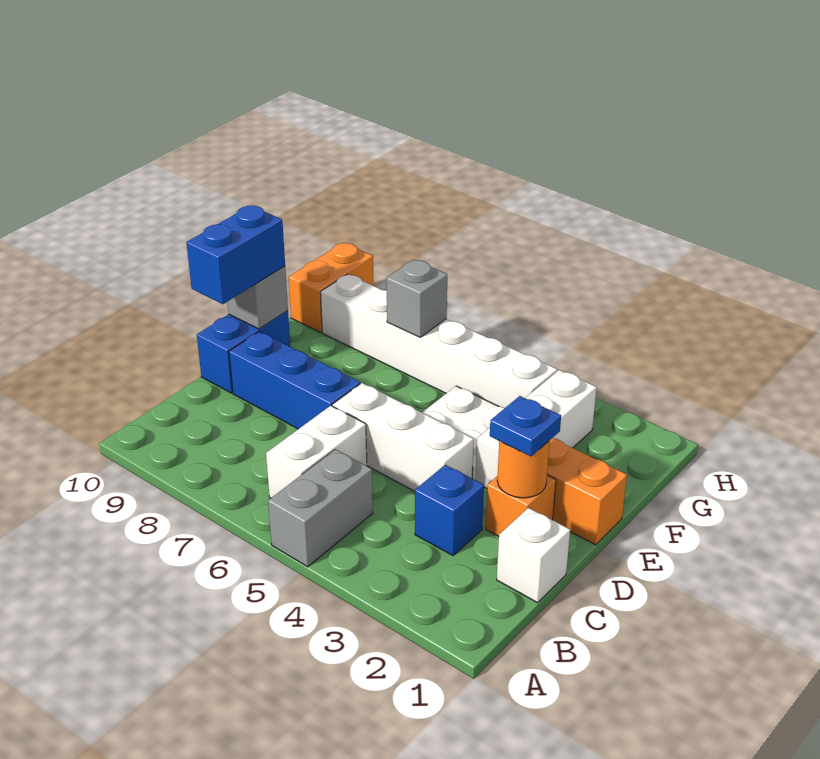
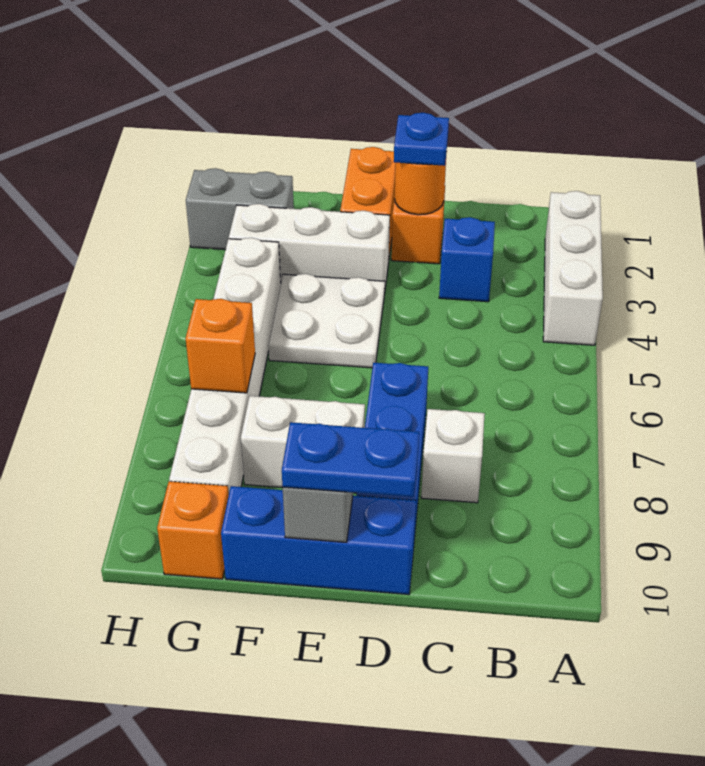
grey brick A5:B5 level 1 -> grey brick G2:H2 level 1
white brick B6:C6 level 1 -> white brick E8:F8 level 1
white brick C1 level 1 -> white brick C8 level 1
white brick D4:D6 level 1 -> white brick A2:A4 level 1
blue brick D10:E10 level 1 -> blue brick D10:F10 level 1
blue brick D10:E10 level 3 -> blue plate D10:E10 level 3
grey brick G7 level 2 -> orange brick G7 level 2
orange brick G10:H10 level 1 -> orange brick G10 level 1

